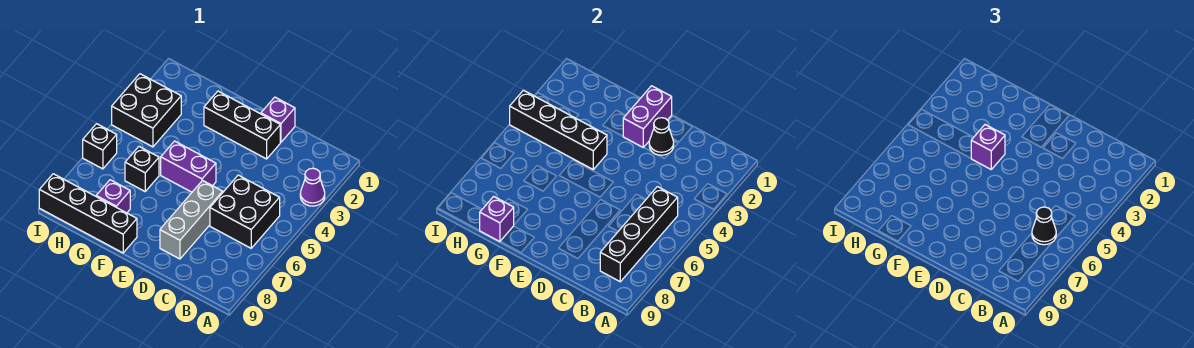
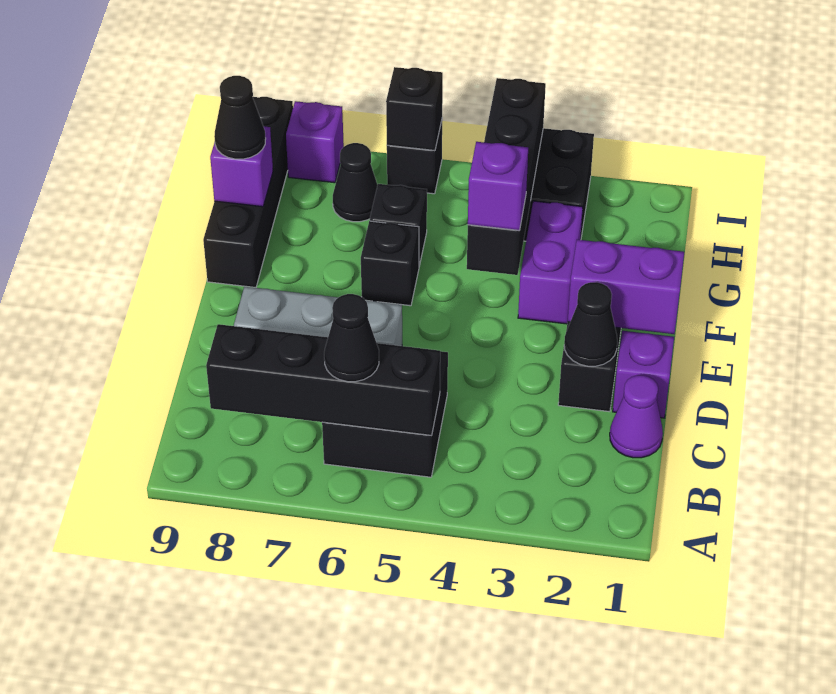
purple cone A3 level 1 -> purple cone C1 level 1
purple brick E5:F5 level 1 -> purple brick F3:G3 level 1
none -> black brick F6 level 1
purple brick G8 level 1 -> purple brick I8 level 1
none -> black cone G9 level 3
none -> black cone H7 level 1
none -> black brick I6 level 2

